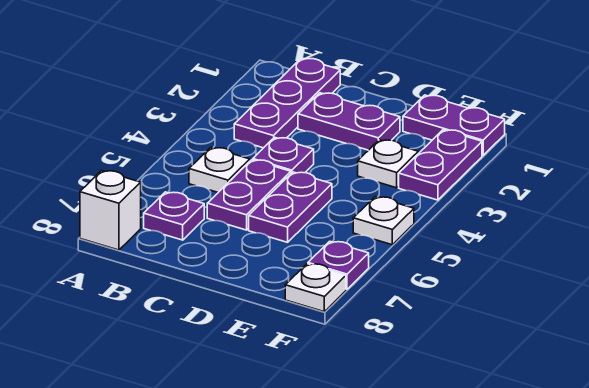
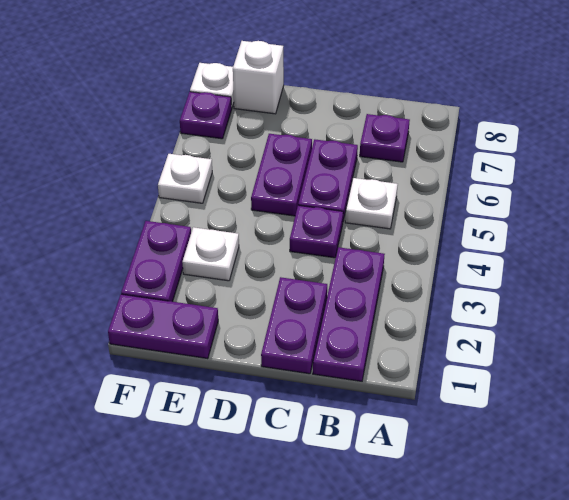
white brick A8 level 1 -> white brick E8 level 1
purple plate C2:D2 level 1 -> purple plate C1:C2 level 1

